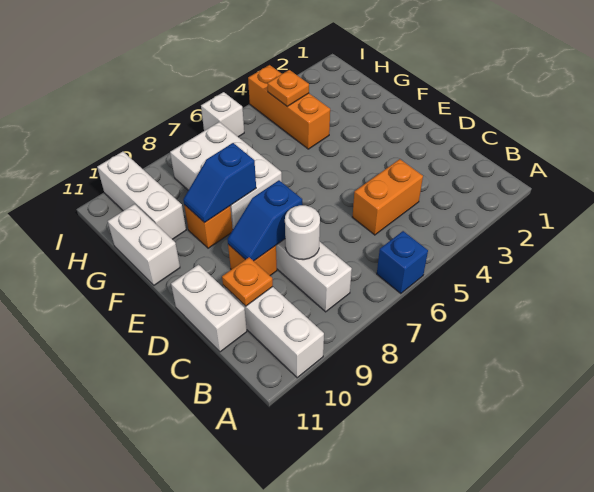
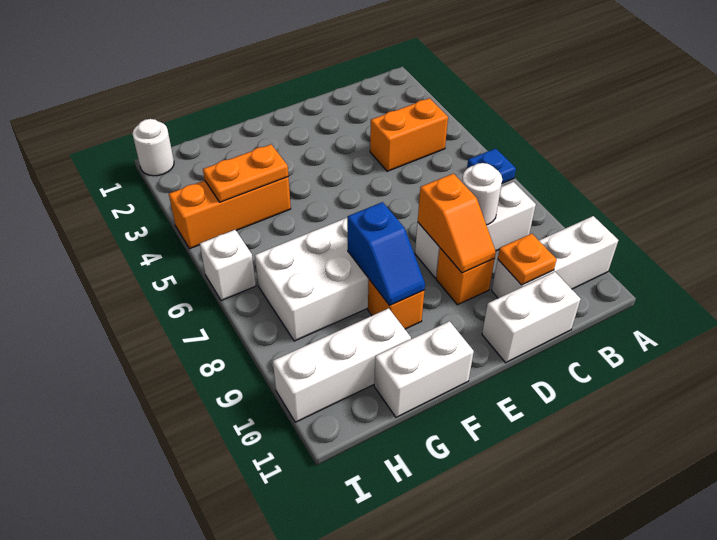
blue brick A6 level 1 -> blue plate A6 level 1
orange brick C4:C5 level 1 -> orange brick B4:C4 level 1
blue slope D8:D9 level 2 top 8 -> orange slope D8:D9 level 2 top 8
orange plate H4 level 2 -> orange plate G4:H4 level 2
none -> white round brick I1 level 1

